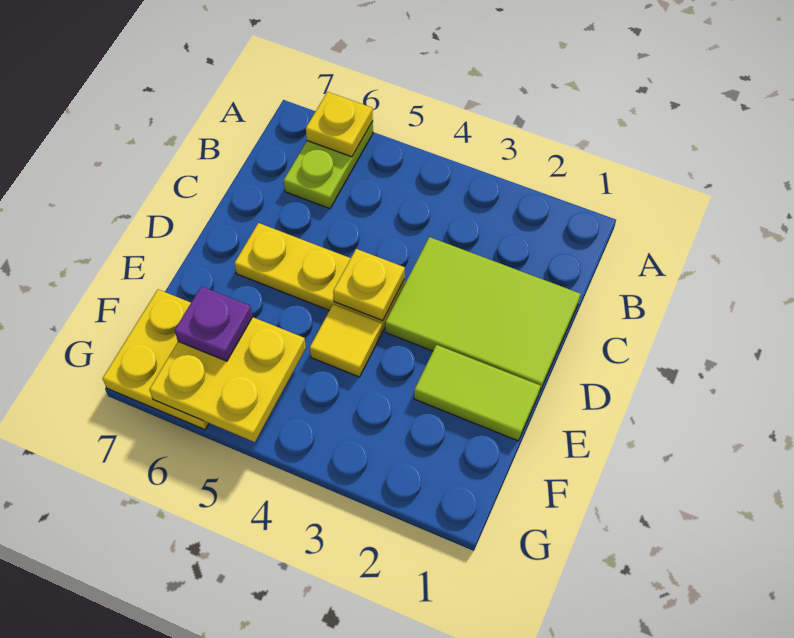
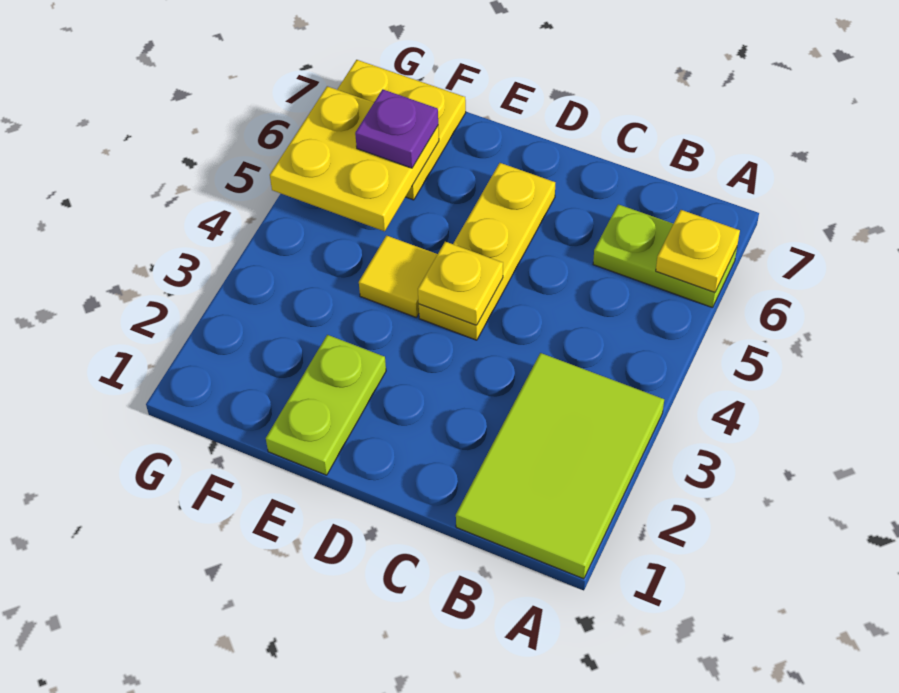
lime tile C1:D3 level 1 -> lime tile A1:B3 level 1
lime tile E1:E2 level 1 -> lime plate E1:E2 level 1

